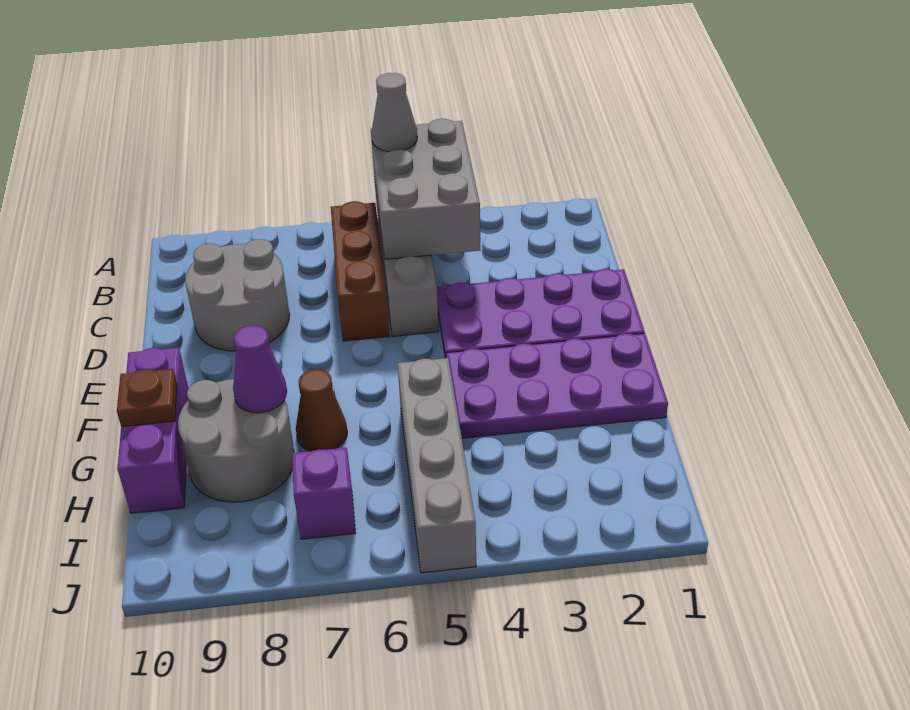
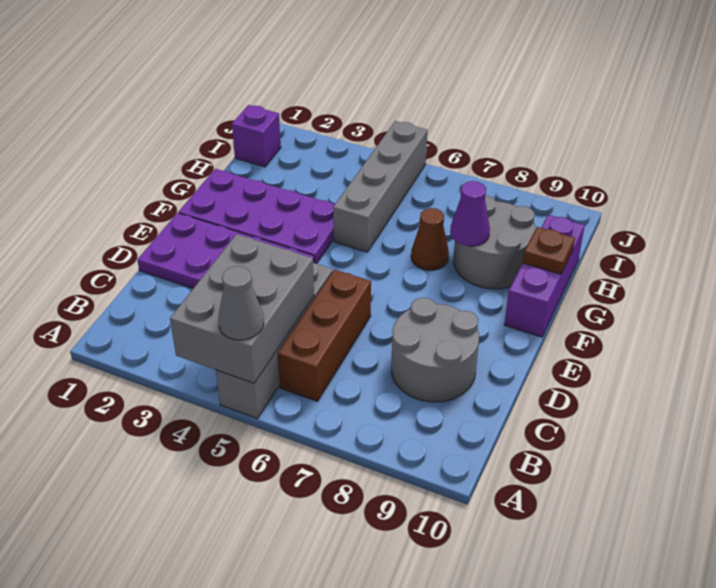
purple brick I7 level 1 -> purple brick I1 level 1

